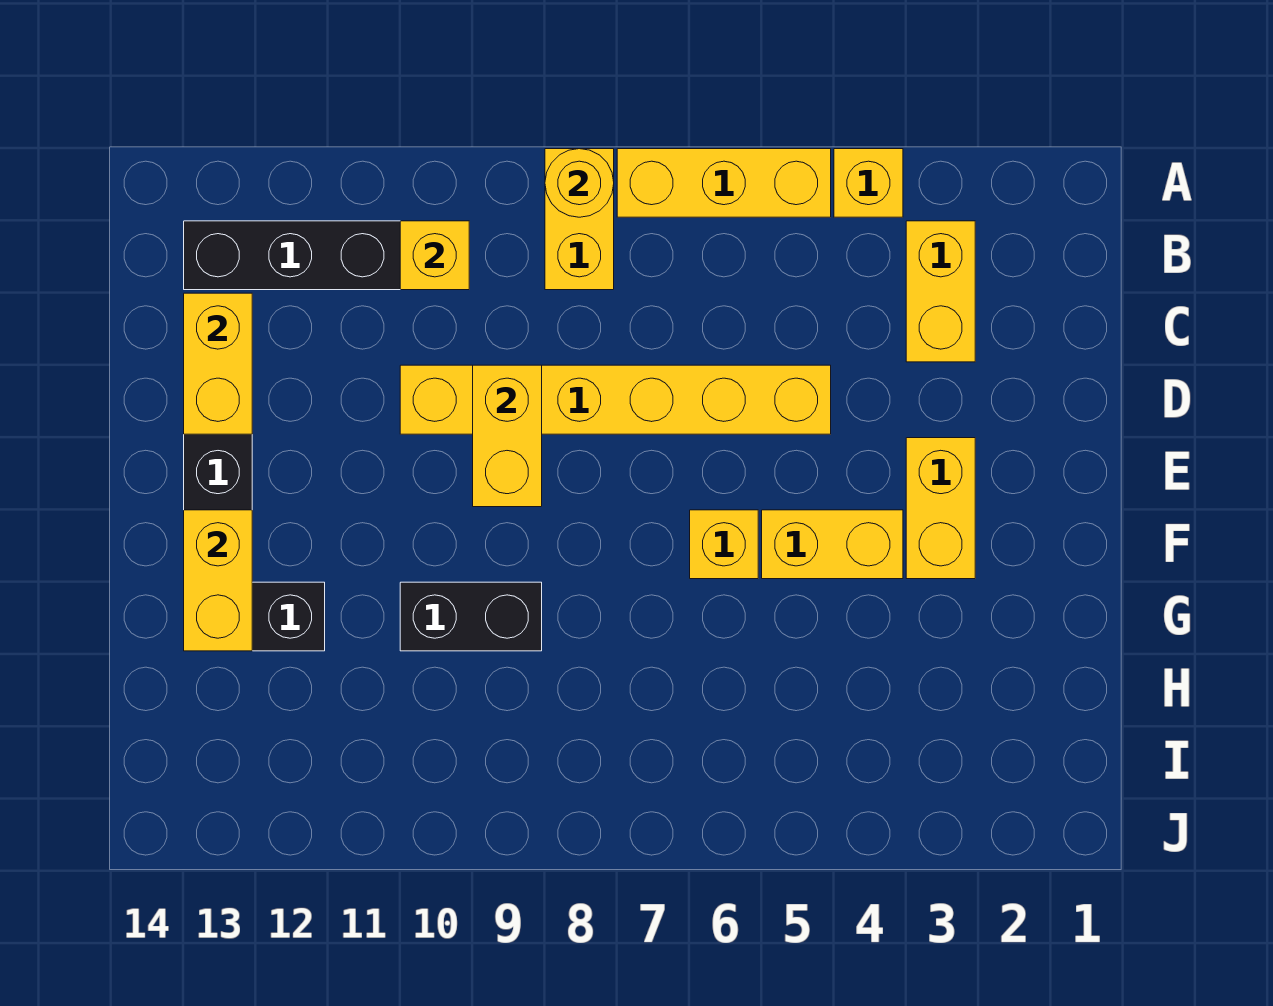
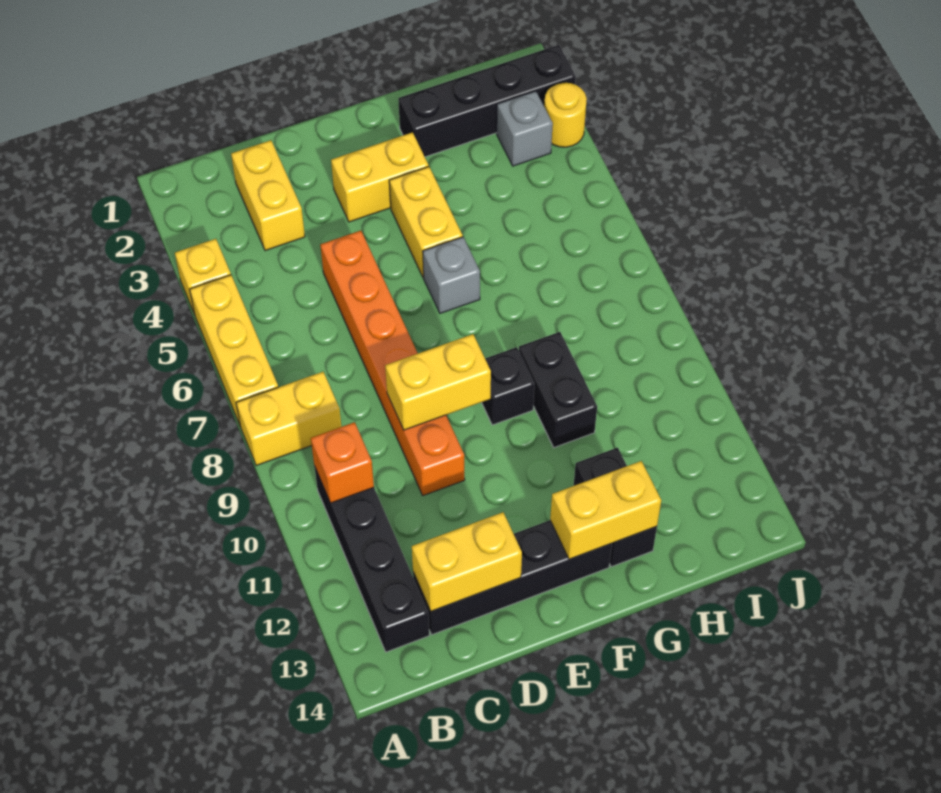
yellow round brick A8 level 2 -> yellow round brick J3 level 1
yellow brick B3:C3 level 1 -> yellow brick C2:C3 level 1
yellow brick B10 level 2 -> orange brick B10 level 2
yellow brick D5:D10 level 1 -> orange brick D5:D10 level 1
yellow brick F6 level 1 -> grey brick F6 level 1
none -> black brick F9 level 1
none -> black brick G2:J2 level 1
none -> grey brick I3 level 1

